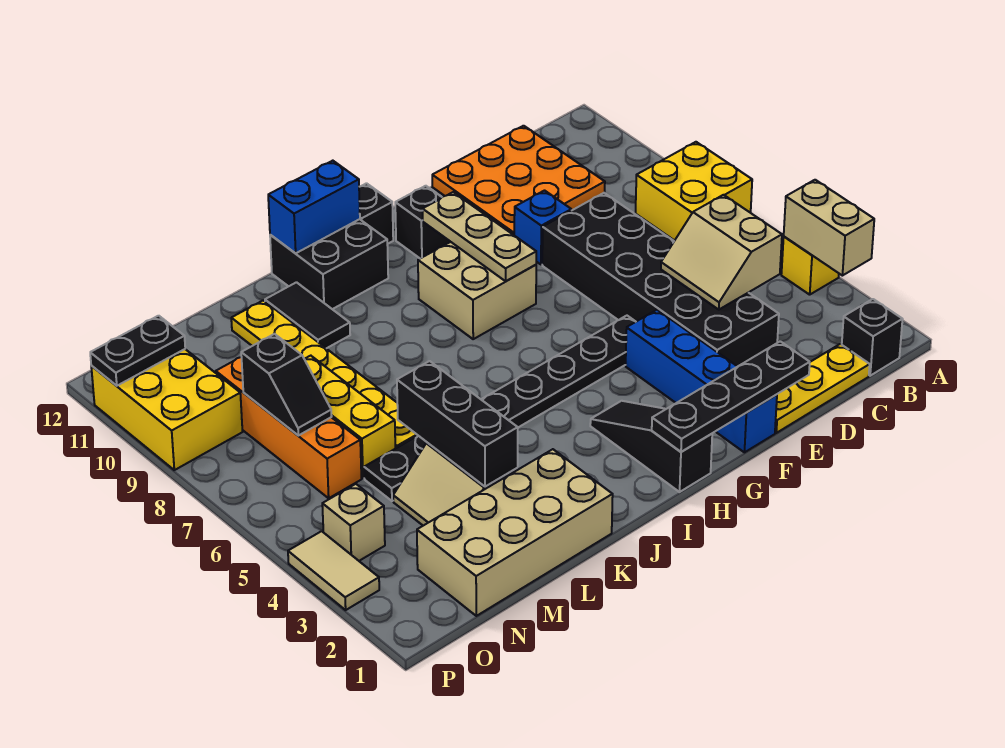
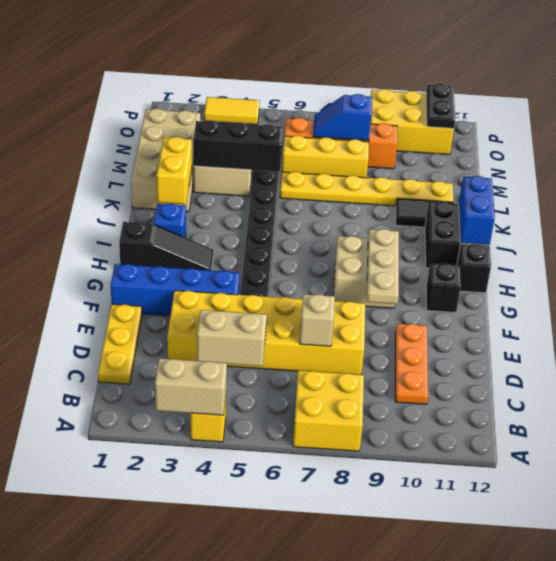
black brick B1 level 1 -> none
orange plate C10:E12 level 1 -> orange plate C10:E10 level 1
black brick D3:E8 level 1 -> yellow brick D3:E8 level 1
black plate E1:H1 level 2 -> none
blue brick E9 level 1 -> blue brick I2 level 1
tan plate G8:G10 level 2 -> tan plate F9:H9 level 2
none -> yellow brick J2:K2 level 2
black slope N7:N8 level 2 top 8 -> blue slope N7:N8 level 2 top 8
tan brick O4 level 1 -> tan brick D7 level 2
tan tile P3:P4 level 1 -> yellow tile P3:P4 level 1

